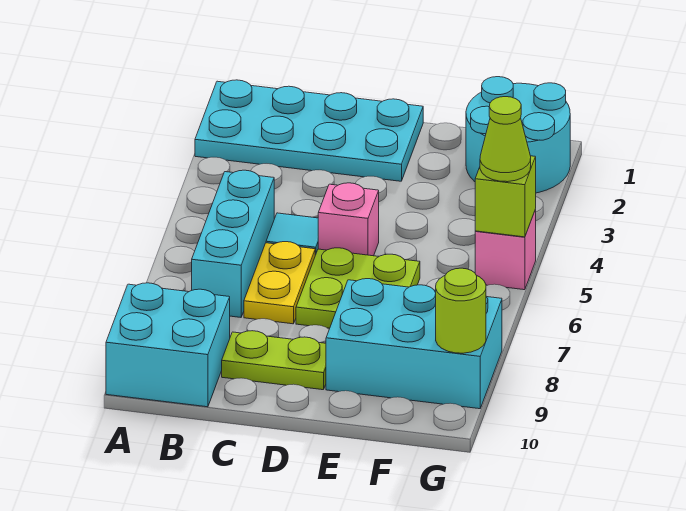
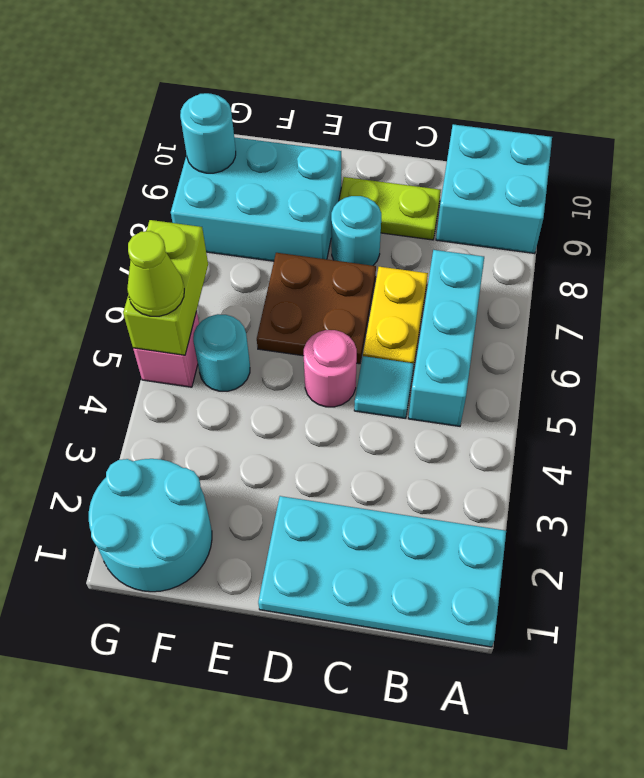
pink brick D5 level 1 -> pink round brick D5 level 1
lime plate D6:E7 level 1 -> brown plate D6:E7 level 1
none -> cyan round brick D8 level 1
none -> cyan round brick F5 level 1
lime brick G5 level 2 -> lime brick G5:G6 level 2
lime round brick G9 level 2 -> cyan round brick G9 level 2

